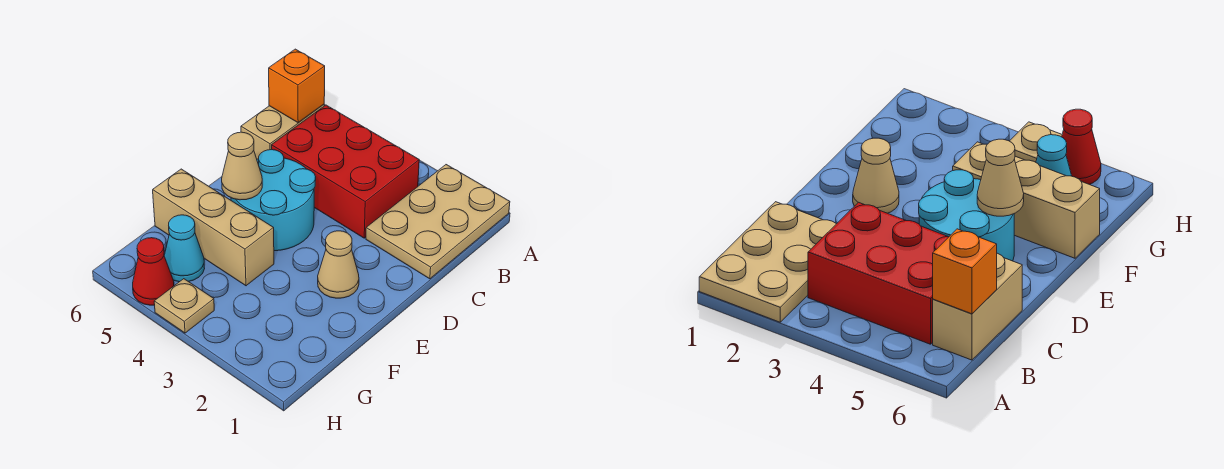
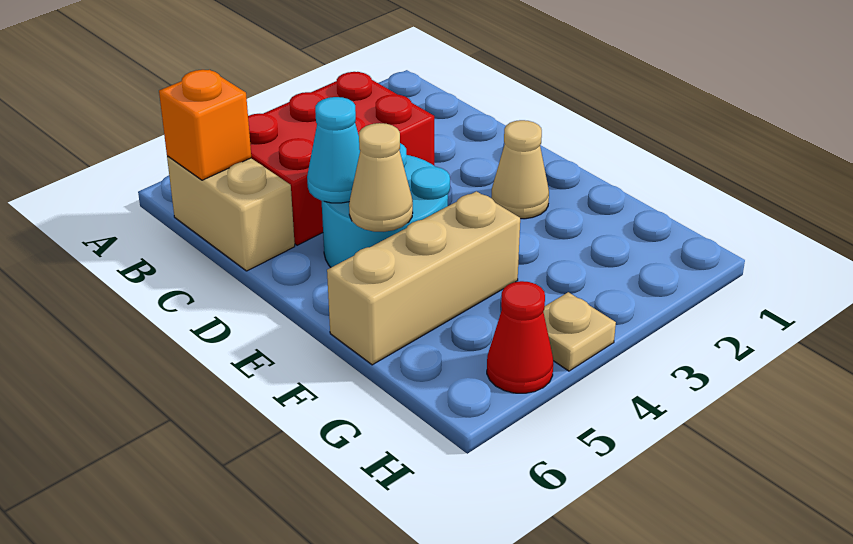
tan plate A1:C2 level 1 -> none
cyan cone G5 level 1 -> cyan cone D5 level 2

